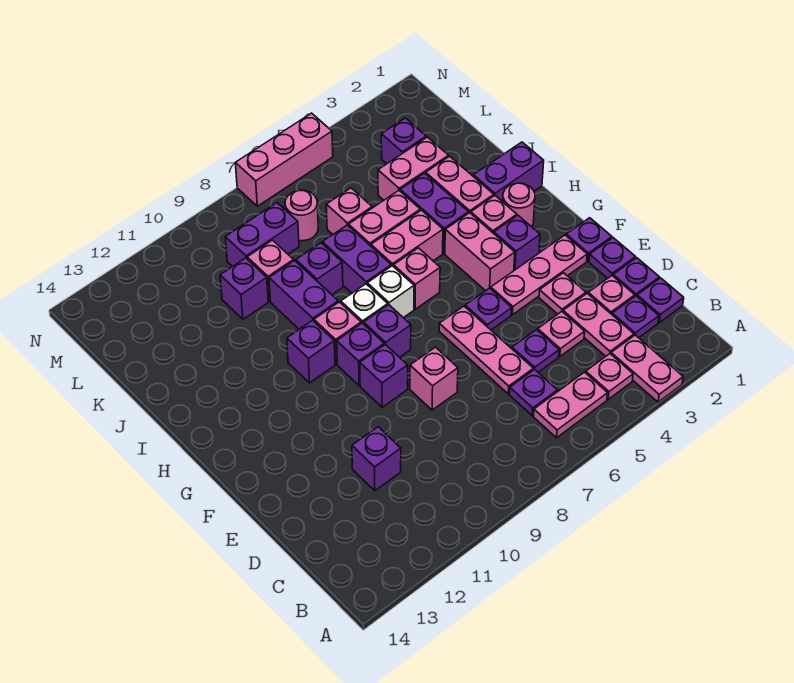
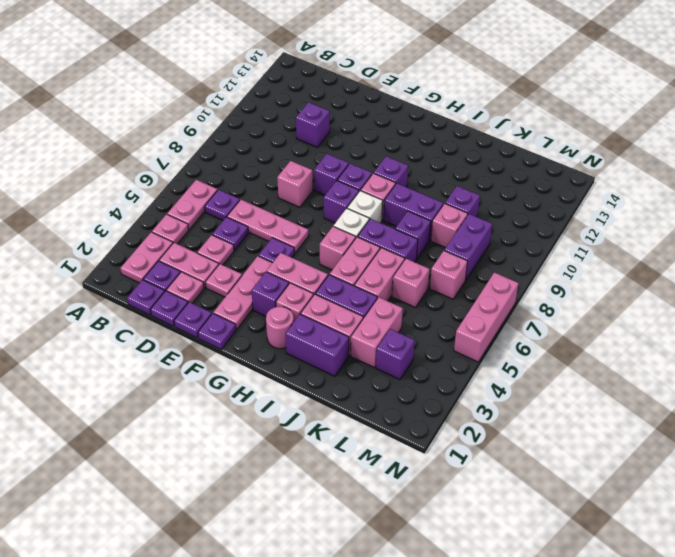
pink plate A3:B3 level 1 -> pink plate B2:B3 level 1
purple brick I1:I2 level 1 -> purple brick I2:J2 level 1
pink round brick L7 level 1 -> pink brick L7 level 1

